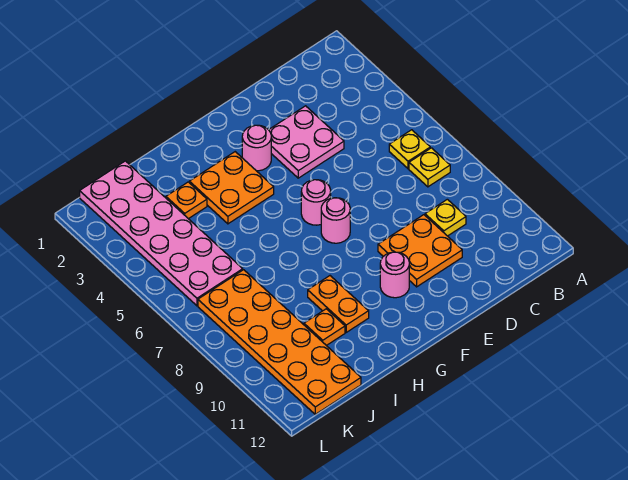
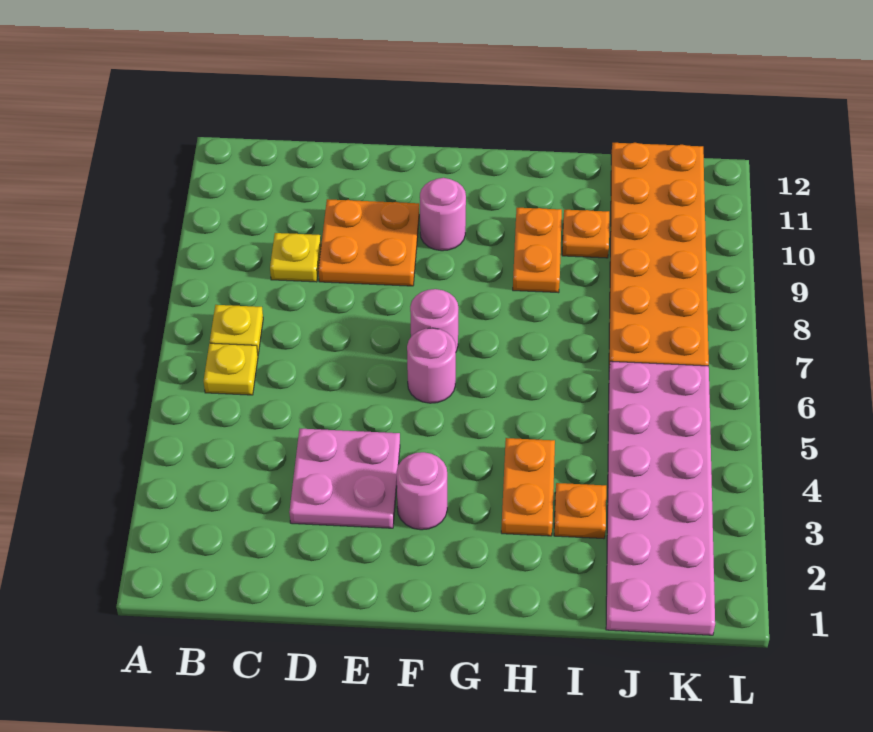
orange plate G3:H4 level 1 -> orange plate H3:H4 level 1

